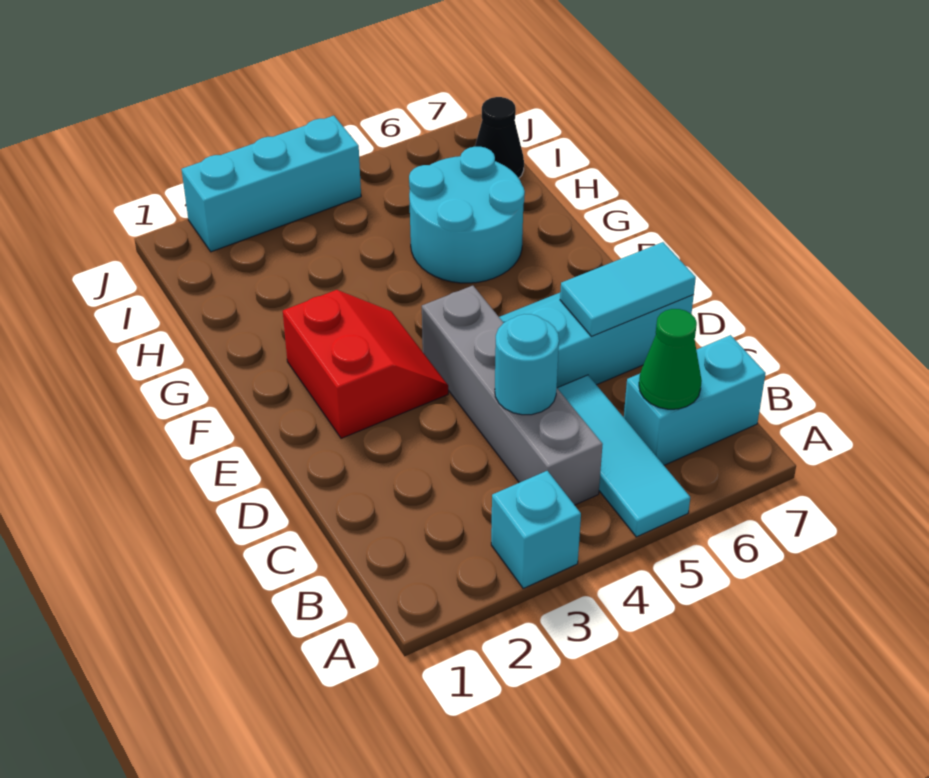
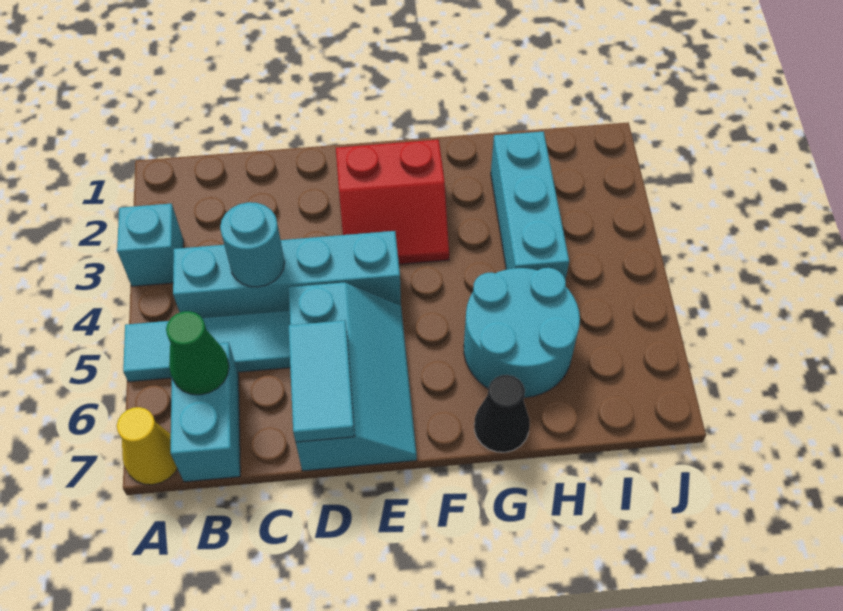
none -> yellow cone A7 level 1
grey brick B4:E4 level 1 -> cyan brick B4:E4 level 1
black cone I7 level 1 -> black cone G7 level 1
cyan brick J2:J4 level 1 -> cyan brick H2:H4 level 1

